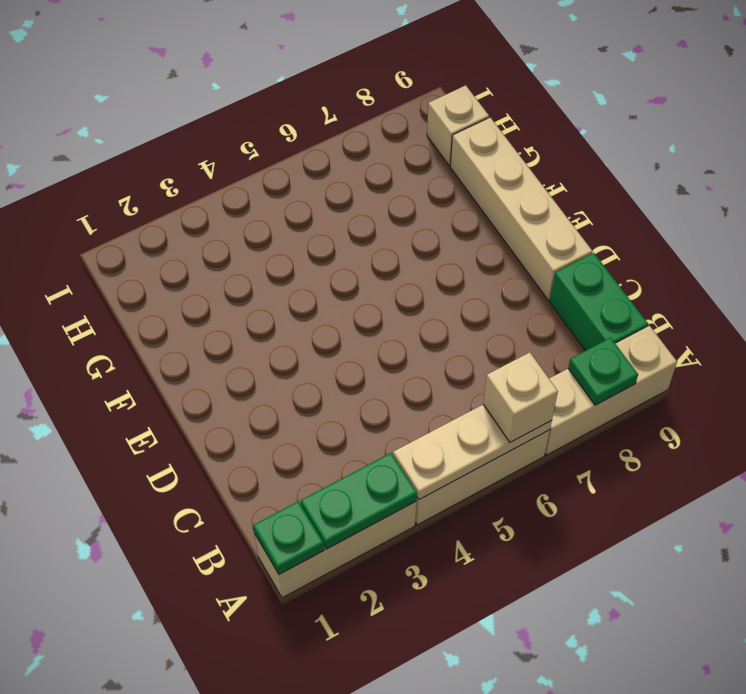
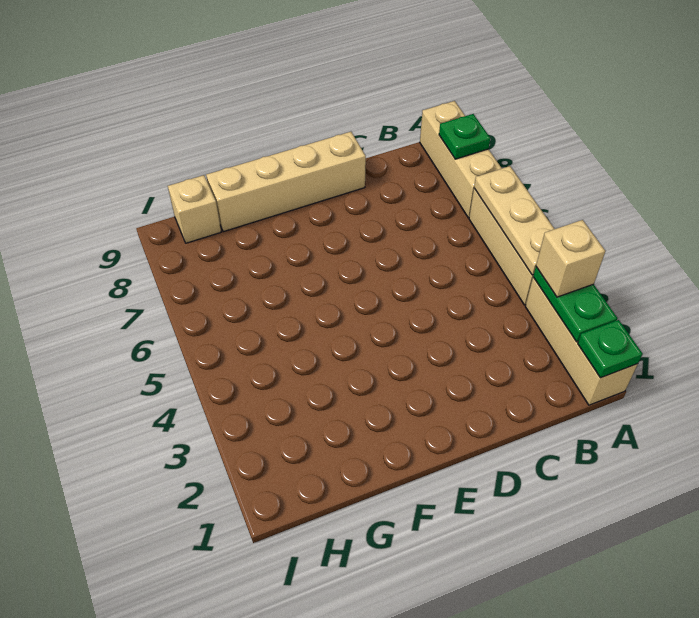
tan brick A6 level 3 -> tan brick A3 level 3
green brick B9:C9 level 1 -> none

